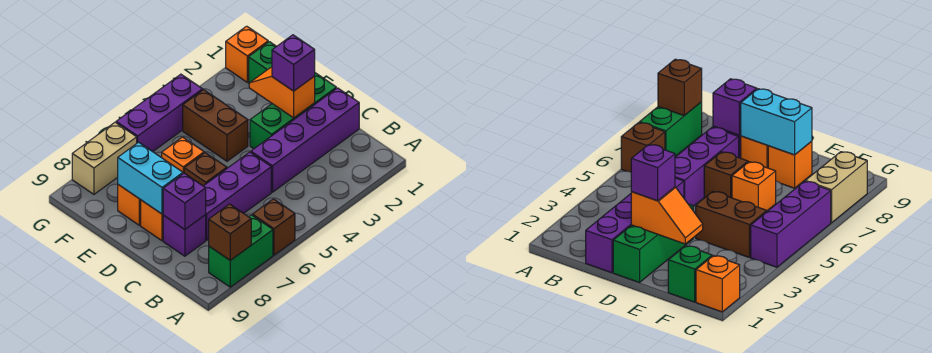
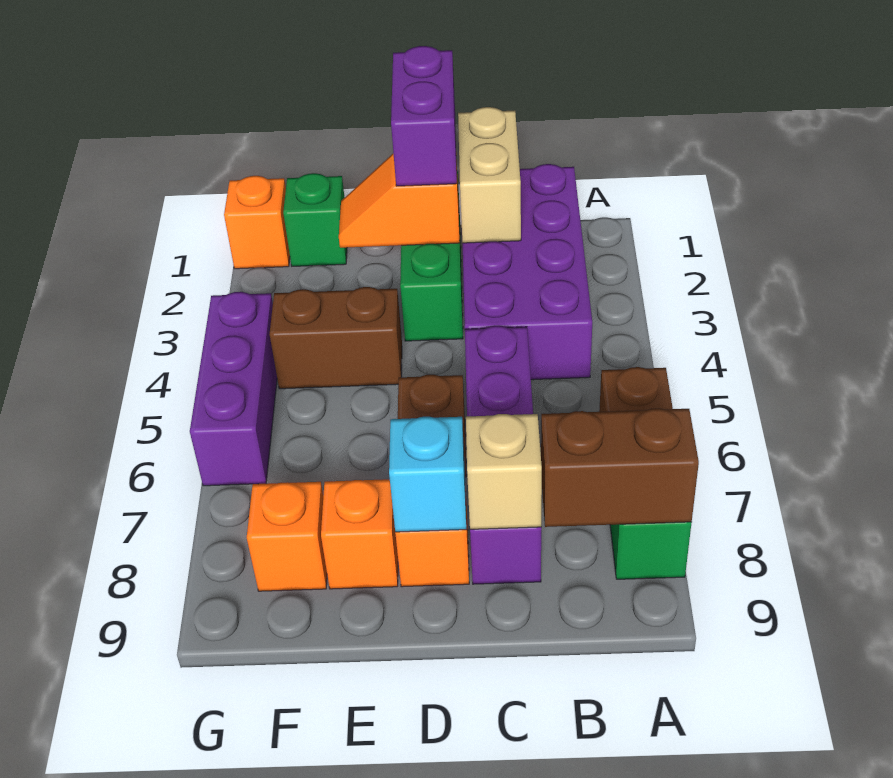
brown brick A8 level 2 -> brown brick A8:B8 level 2
purple brick C1:C4 level 1 -> purple brick B1:C4 level 1
purple brick C8 level 2 -> tan brick C8 level 2
purple brick D2 level 3 -> purple brick D1:D2 level 3
cyan brick D8:E8 level 2 -> cyan brick D8 level 2
orange brick E6 level 1 -> orange brick F8 level 1
tan brick G7:G8 level 1 -> tan brick C1:C2 level 2

